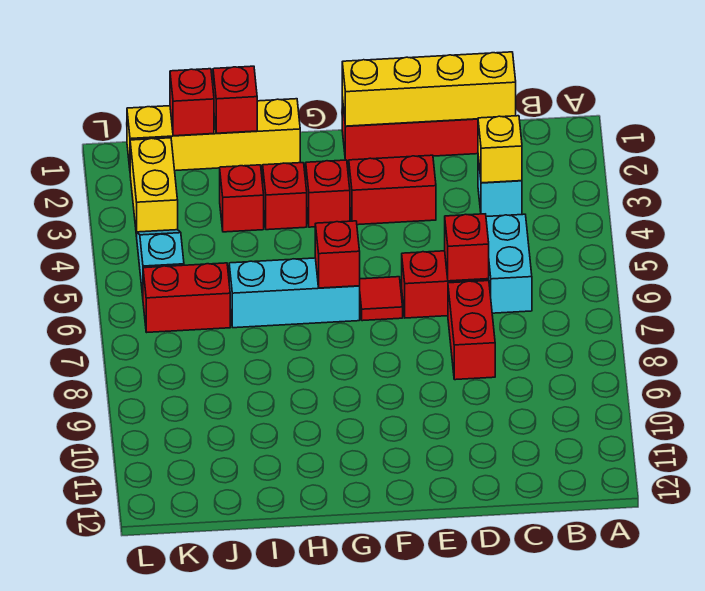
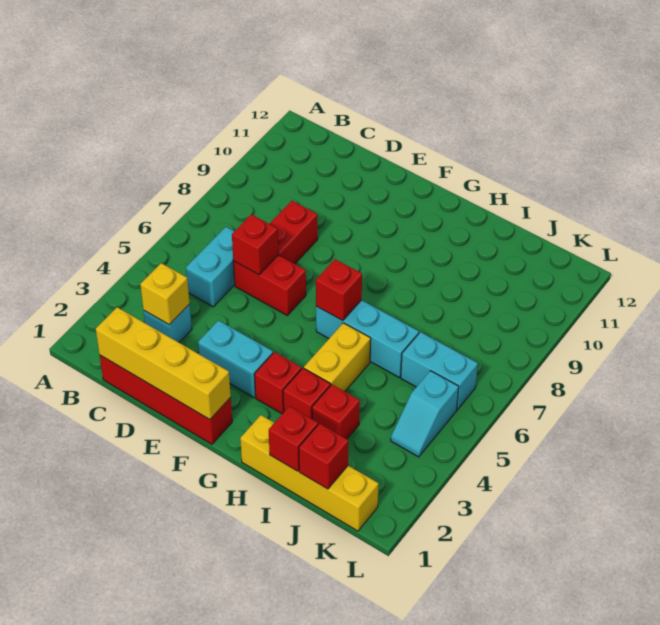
red brick E3:F3 level 1 -> cyan brick E3:F3 level 1
red tile F6 level 1 -> none
red brick J6:K6 level 1 -> cyan brick J6:K6 level 1
yellow brick K2:K3 level 1 -> yellow brick H4:H5 level 1

